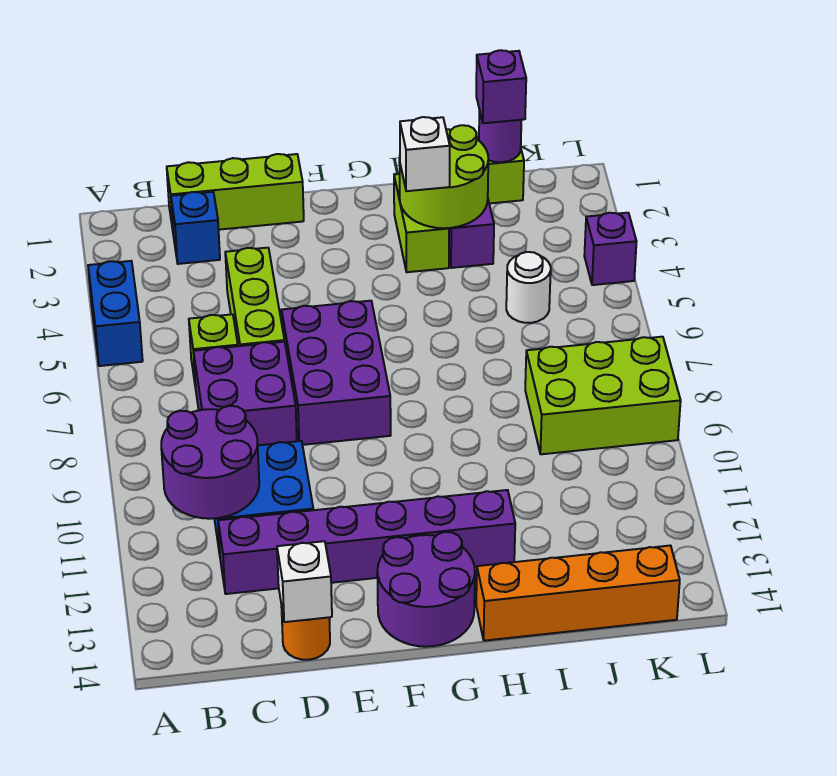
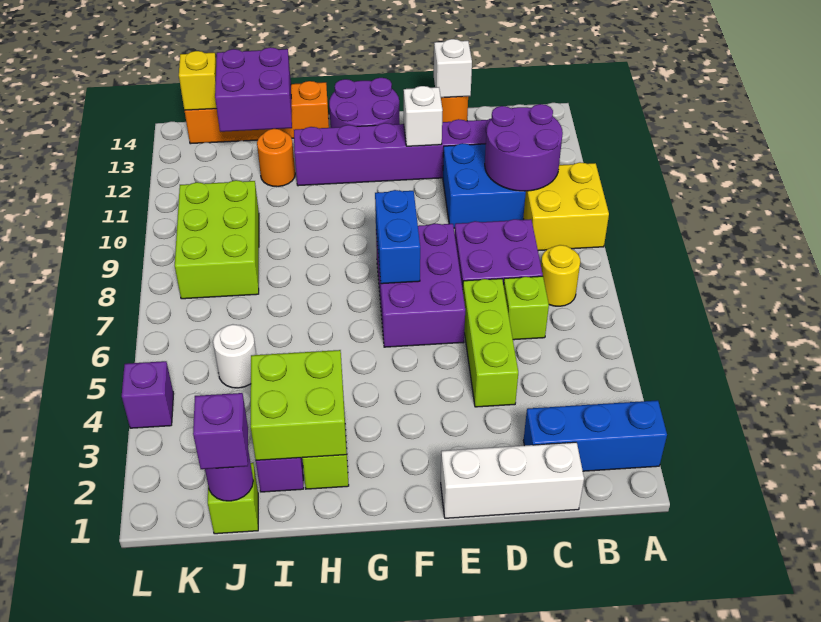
blue brick A4:A5 level 1 -> blue brick F7:F8 level 2
none -> yellow brick A9:B10 level 1
none -> yellow round brick B7 level 1
lime brick C1:E1 level 1 -> white brick C1:E1 level 1
blue brick C2 level 1 -> blue brick A2:C2 level 1
lime round brick H2:I3 level 2 -> lime brick H2:I3 level 2
white brick H3 level 3 -> white brick E12 level 2
none -> orange round brick I12 level 1
none -> purple brick I13:J14 level 2
lime brick J8:L9 level 1 -> lime brick J8:K10 level 1
none -> yellow brick K14 level 2

